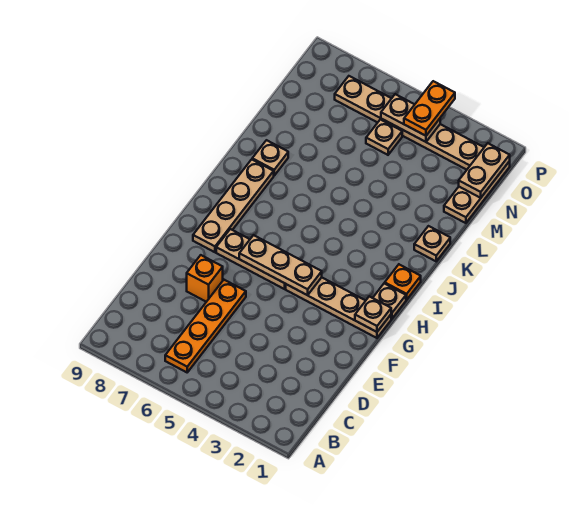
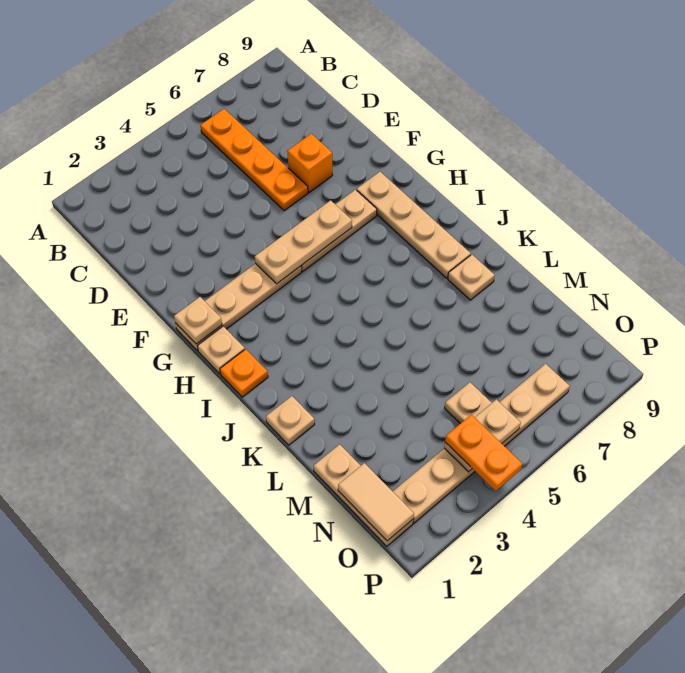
tan plate N1:O1 level 2 -> tan tile N1:O1 level 2

